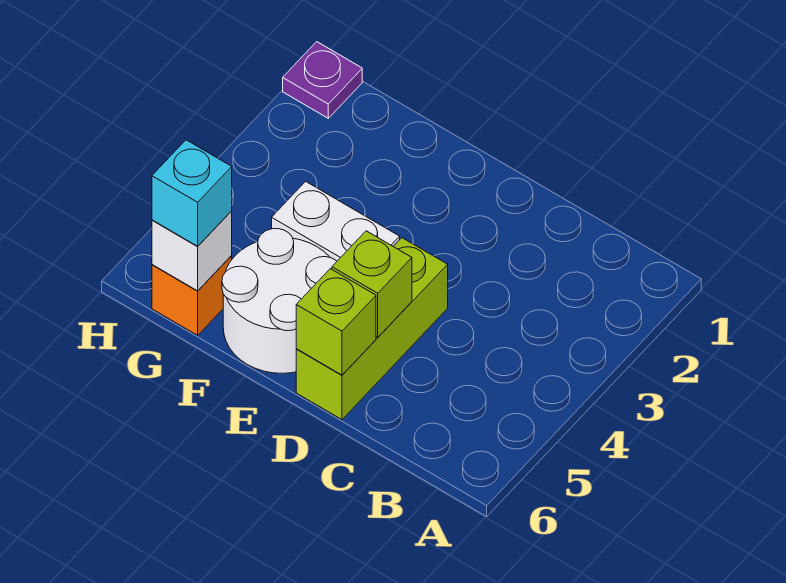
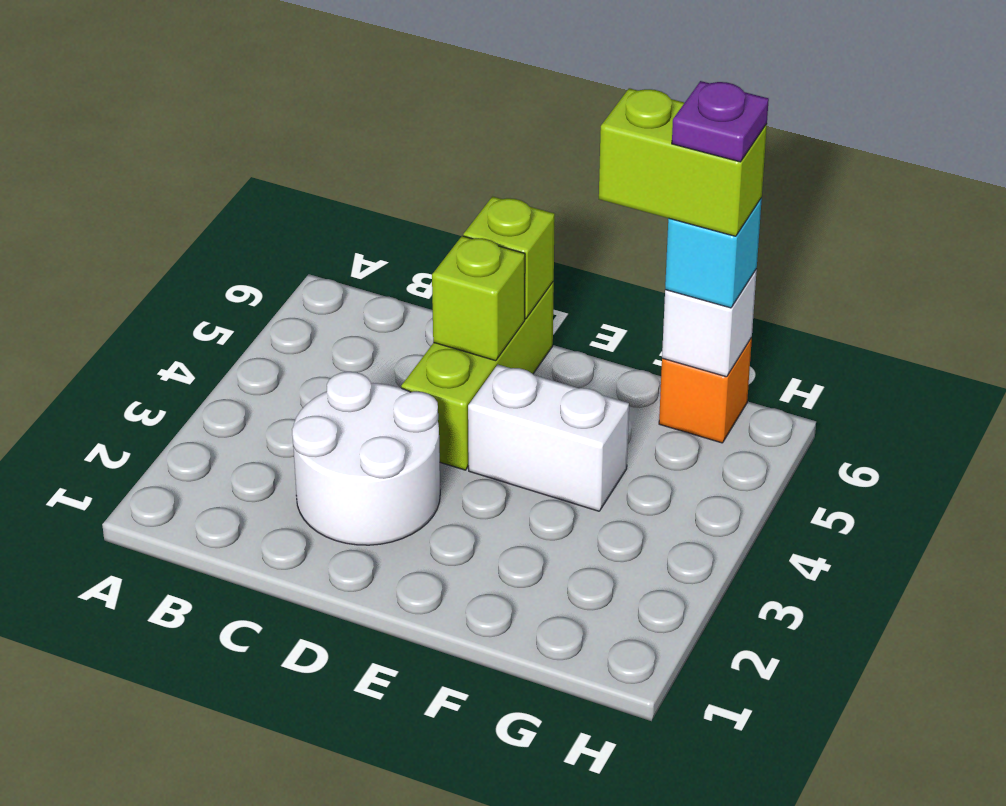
white round brick E5:F6 level 1 -> white round brick C2:D3 level 1
none -> lime brick F6:G6 level 4
purple plate H1 level 1 -> purple plate G6 level 5

